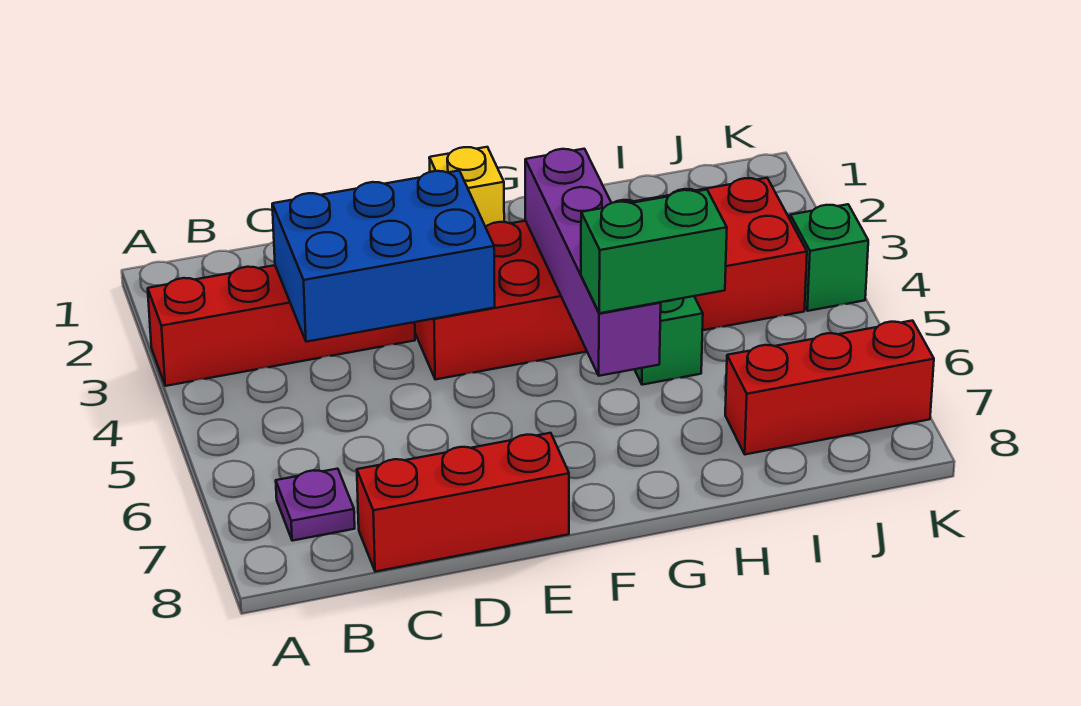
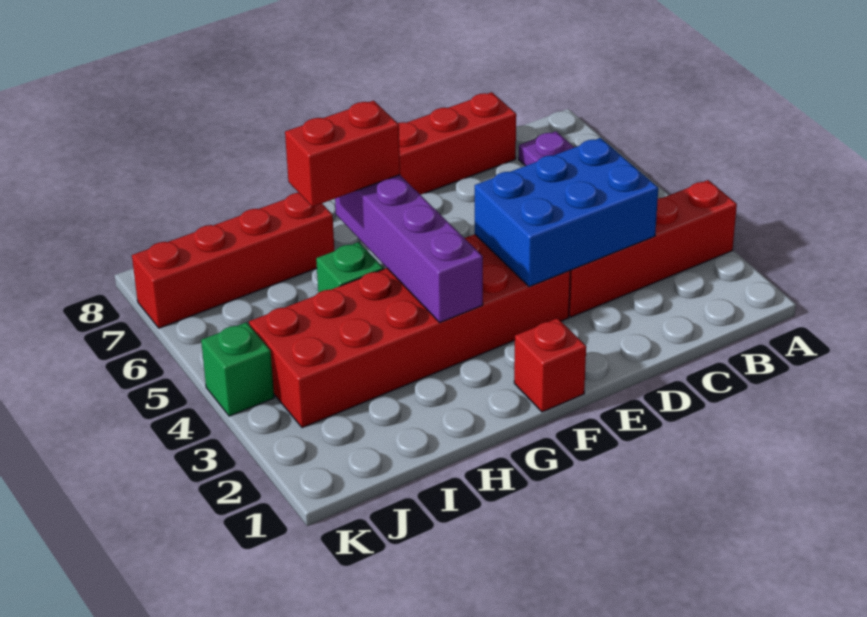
yellow brick F1 level 1 -> red brick F1 level 1
green brick G6:H6 level 3 -> red brick G6:H6 level 3
red brick I7:K7 level 1 -> red brick H7:K7 level 1

